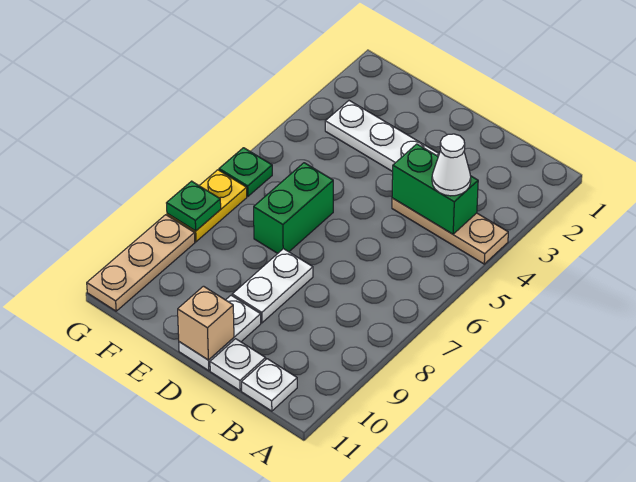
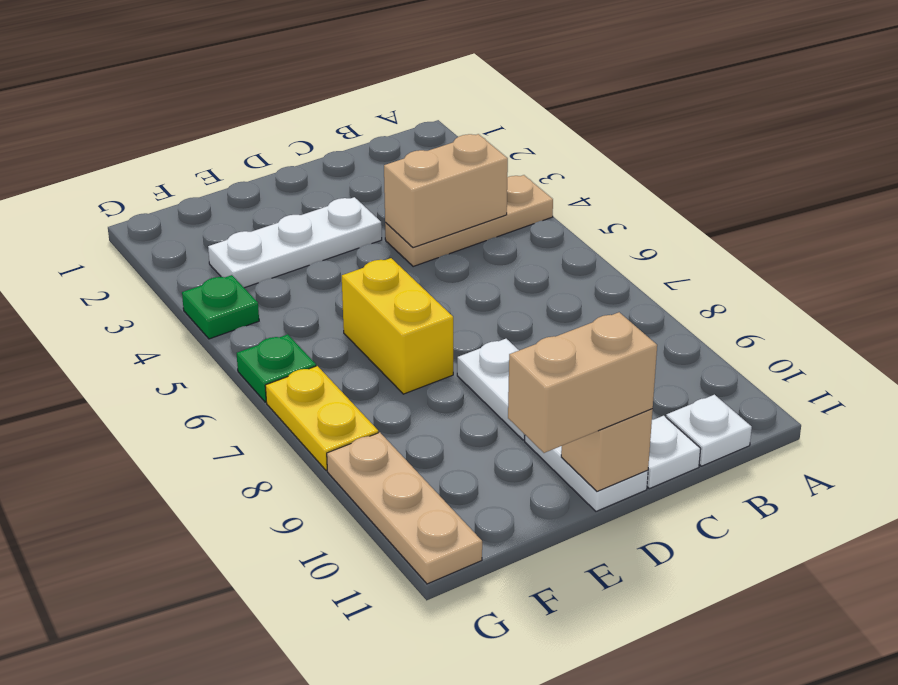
green brick B4:C4 level 2 -> tan brick B4:C4 level 2
white cone B4 level 3 -> none
none -> tan brick D11:E11 level 3
green brick E6:E7 level 1 -> yellow brick E6:E7 level 1
green plate G8 level 2 -> green plate G4 level 1

